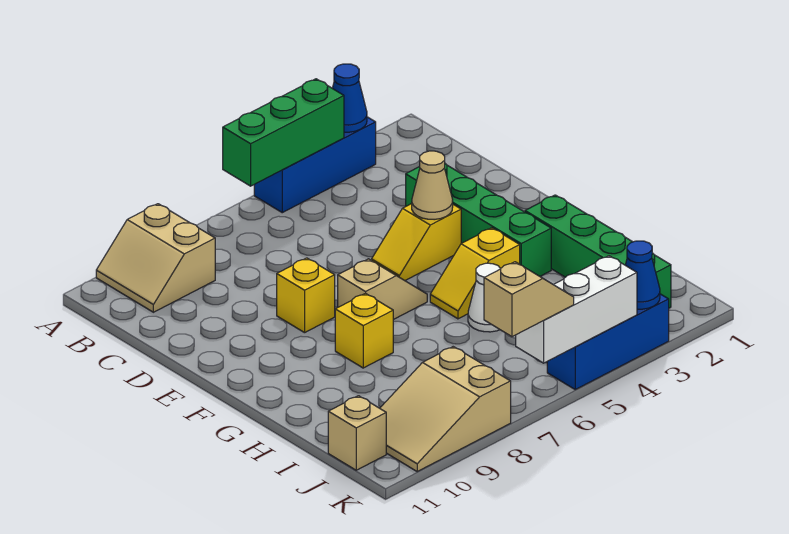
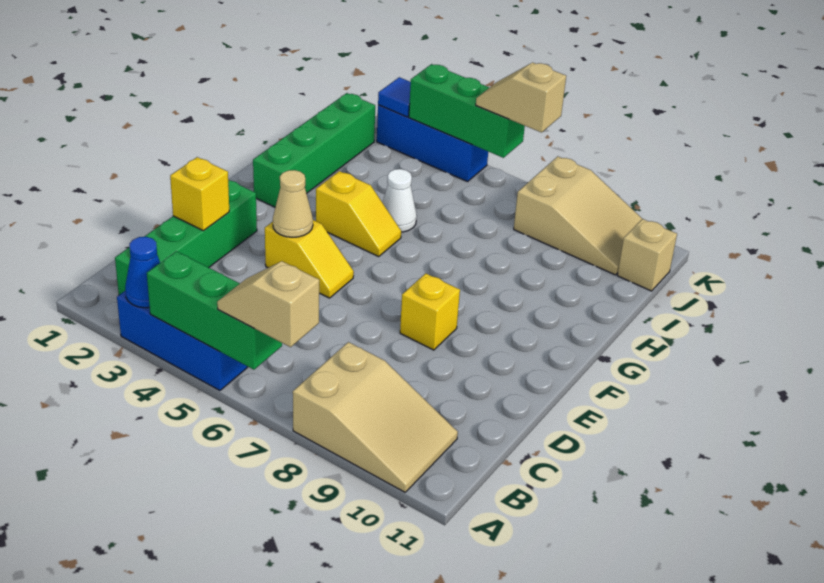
tan slope A9:B10 level 1 top 9 -> tan slope A8:B10 level 1 top 8
green brick D3:G3 level 1 -> green brick B2:E2 level 1
tan slope F6:F7 level 1 top 7 -> tan slope A6:A7 level 3 top 7
yellow brick G8 level 1 -> yellow brick D2 level 2
blue cone K3 level 2 -> blue tile K3 level 2
white brick K4:K6 level 2 -> green brick K4:K6 level 2

